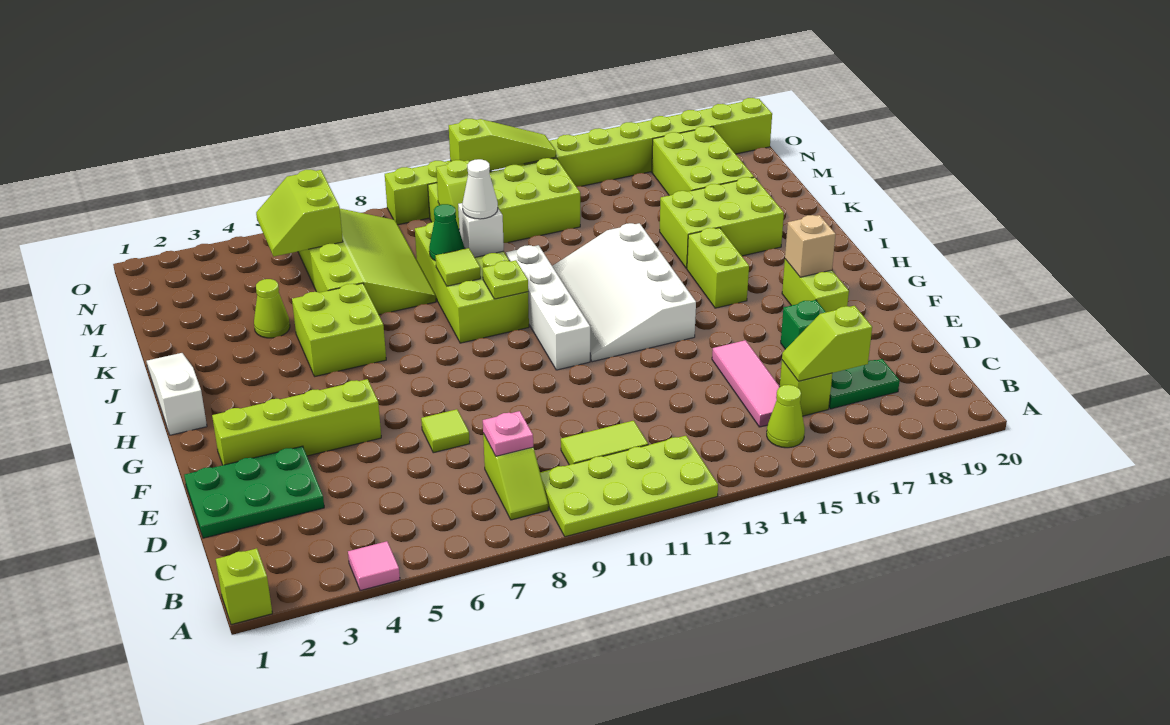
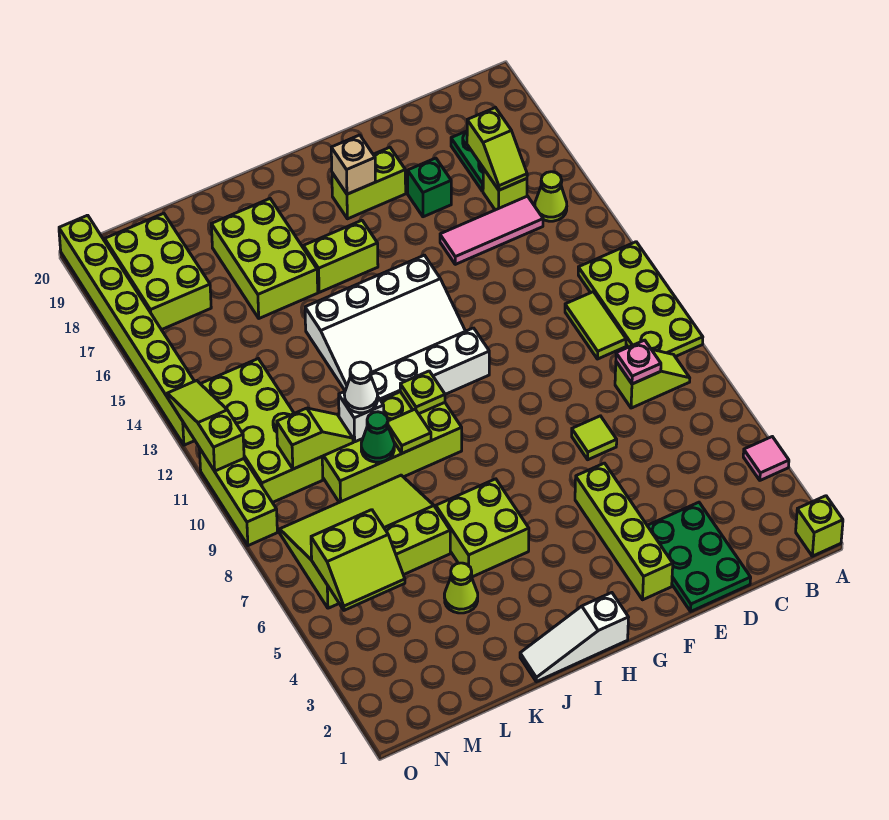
lime brick L17:N18 level 1 -> lime brick M17:N19 level 1

